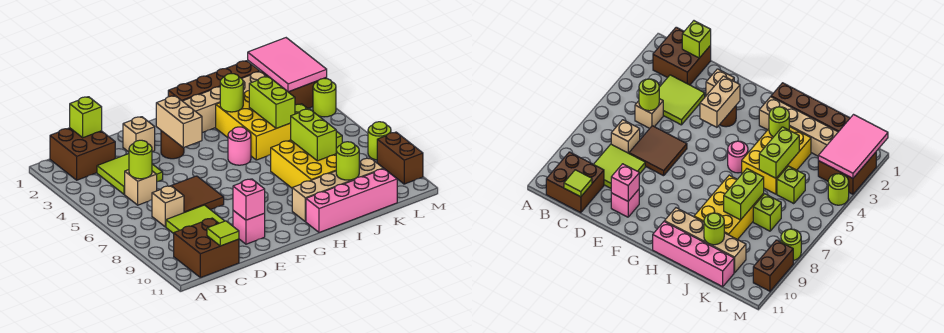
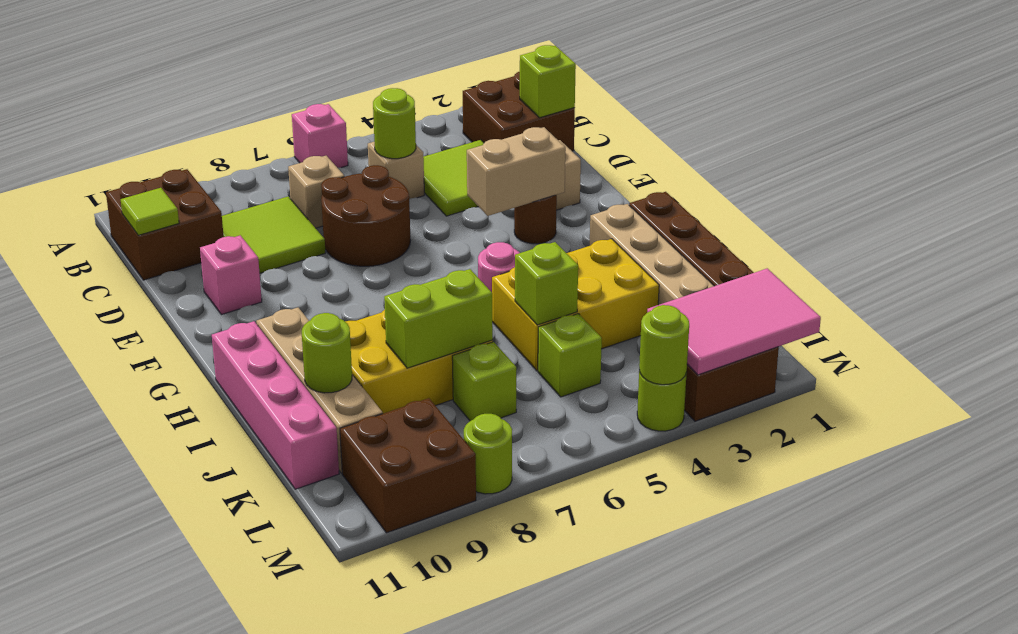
brown tile D6:E7 level 1 -> brown round brick D6:E7 level 1
pink brick E10 level 2 -> pink brick A6 level 1
lime round brick I3 level 2 -> lime round brick M4 level 2
lime brick J4:J5 level 2 -> lime brick J5 level 2
brown brick M9:M10 level 1 -> brown brick L9:M10 level 1

